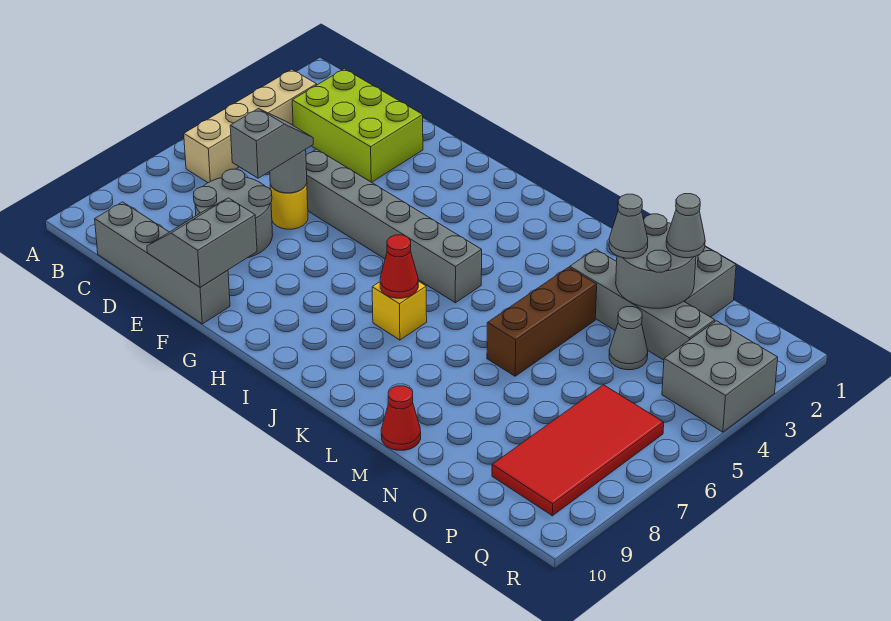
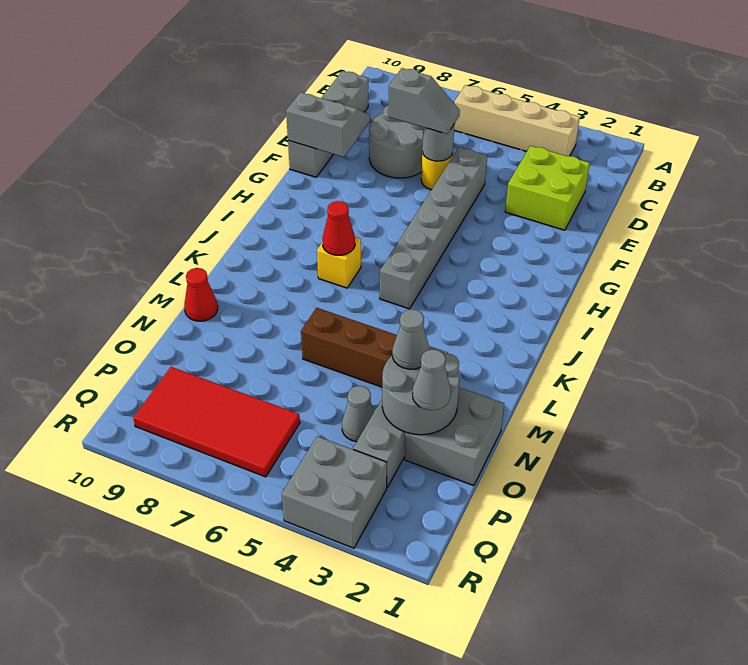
lime brick C2:E3 level 1 -> lime brick D2:E3 level 1

